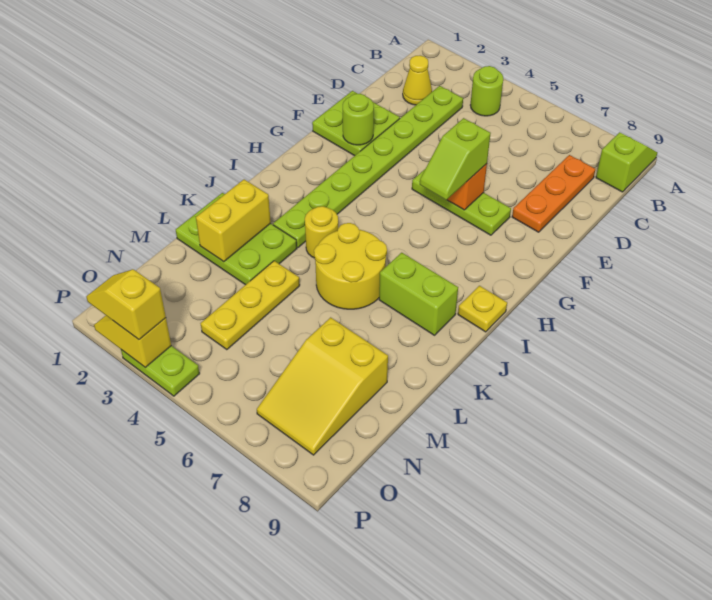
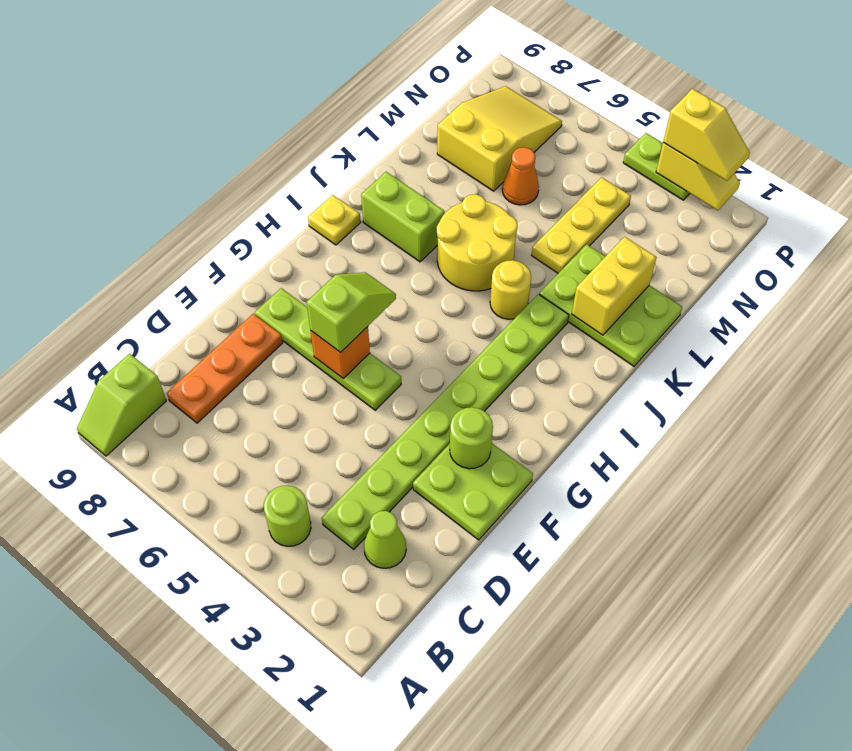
yellow cone C2 level 1 -> lime cone C2 level 1
lime plate F5:F7 level 1 -> lime plate F5:F8 level 1
none -> orange cone M6 level 1

